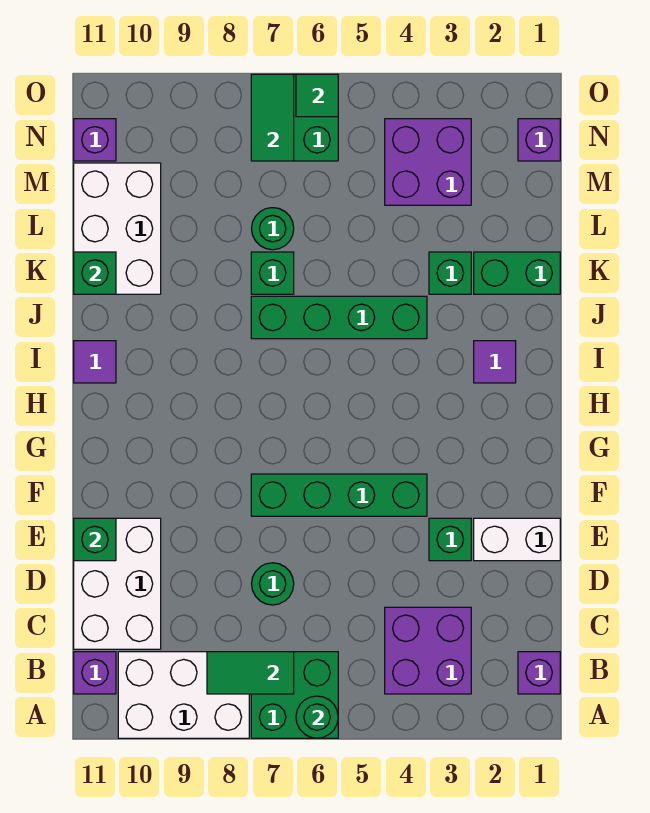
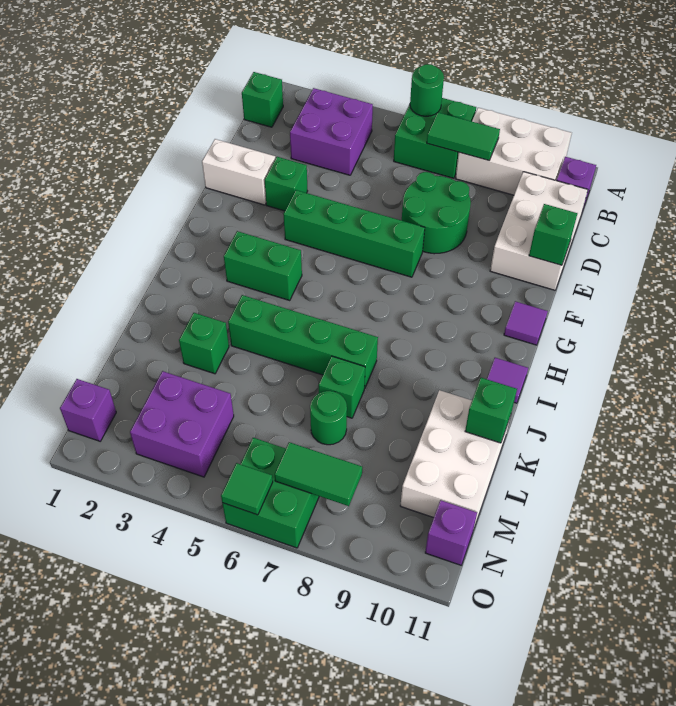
purple brick B1 level 1 -> green brick B1 level 1
green round brick D7 level 1 -> green round brick D7:E8 level 1
purple tile I2 level 1 -> purple tile G11 level 1
green brick K1:K2 level 1 -> green brick H3:H4 level 1
green tile N7:O7 level 2 -> green tile N7:N8 level 2

